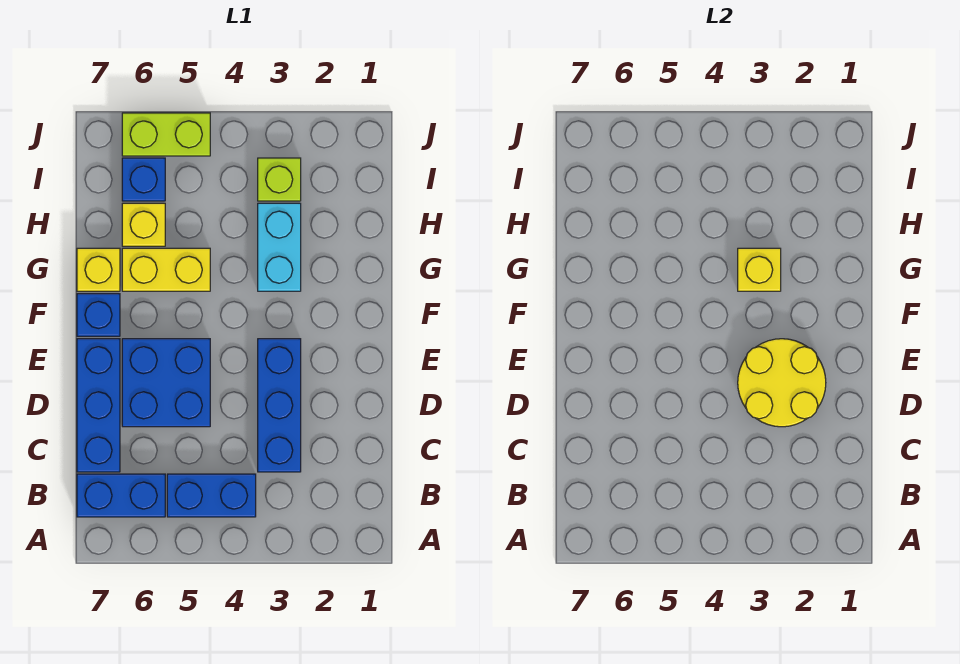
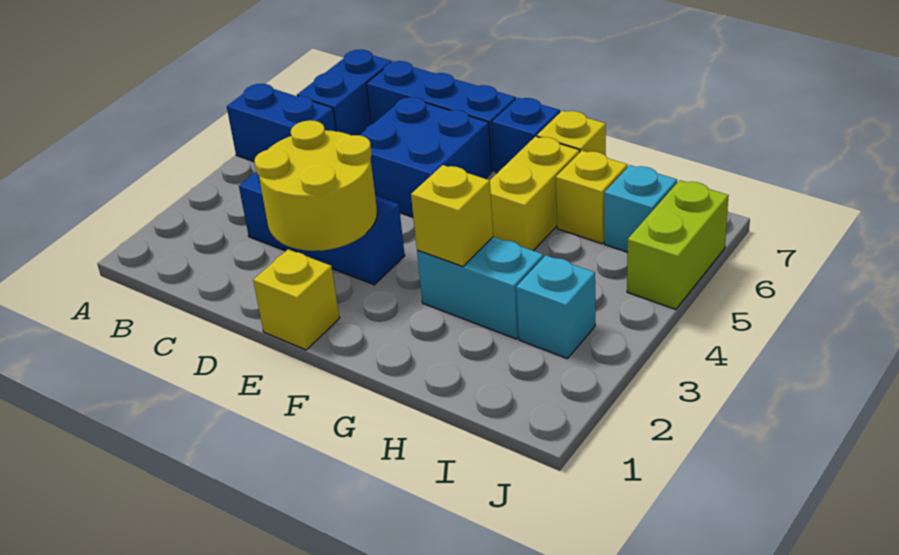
blue brick B4:B5 level 1 -> blue brick A5:B5 level 1
none -> yellow brick E1 level 1
lime brick I3 level 1 -> cyan brick I3 level 1
blue brick I6 level 1 -> cyan brick I6 level 1

